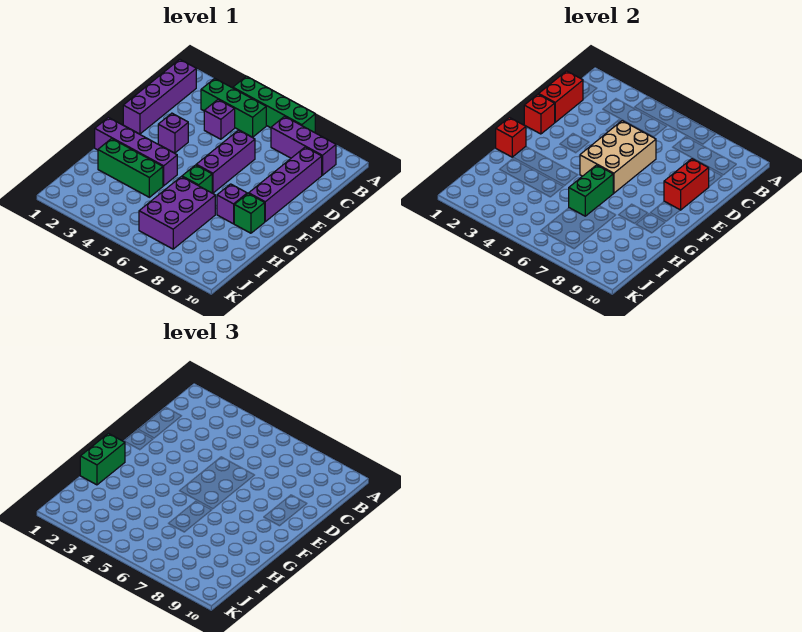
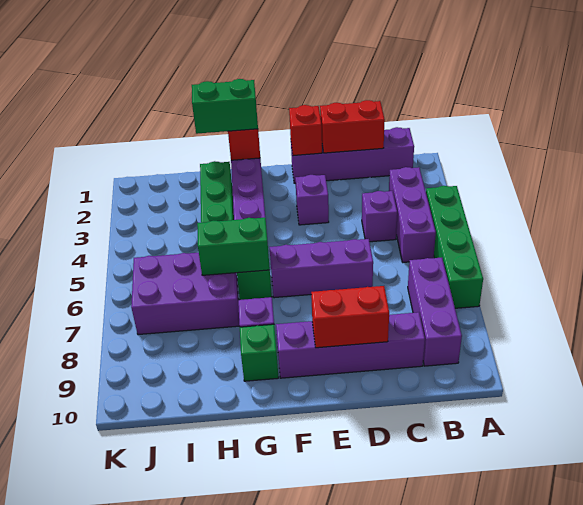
green brick B3:B5 level 1 -> purple brick B3:B5 level 1
tan brick D5:F6 level 2 -> none

